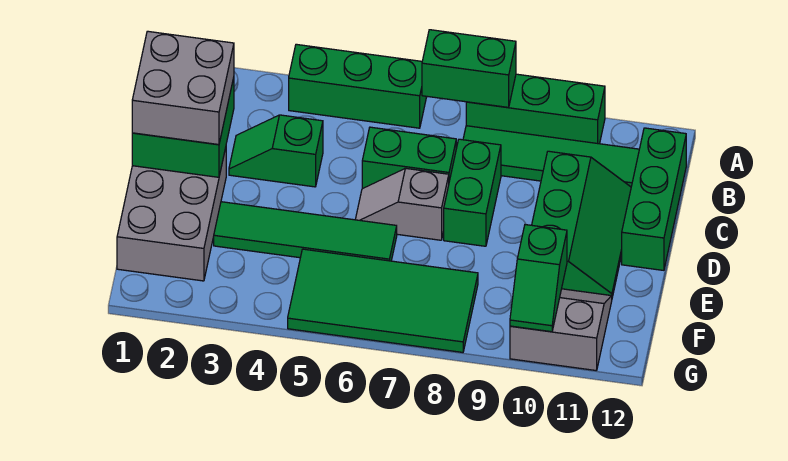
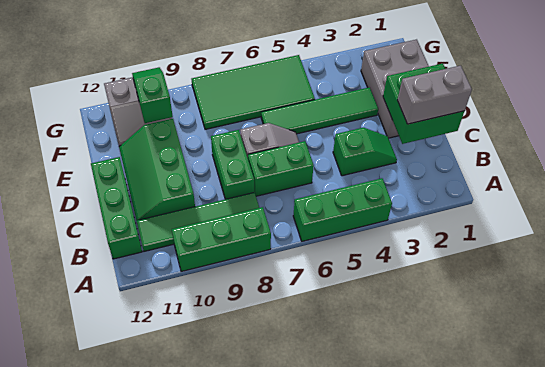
green brick A7:A8 level 2 -> none
grey brick C1:D2 level 3 -> grey brick C1:C2 level 3

